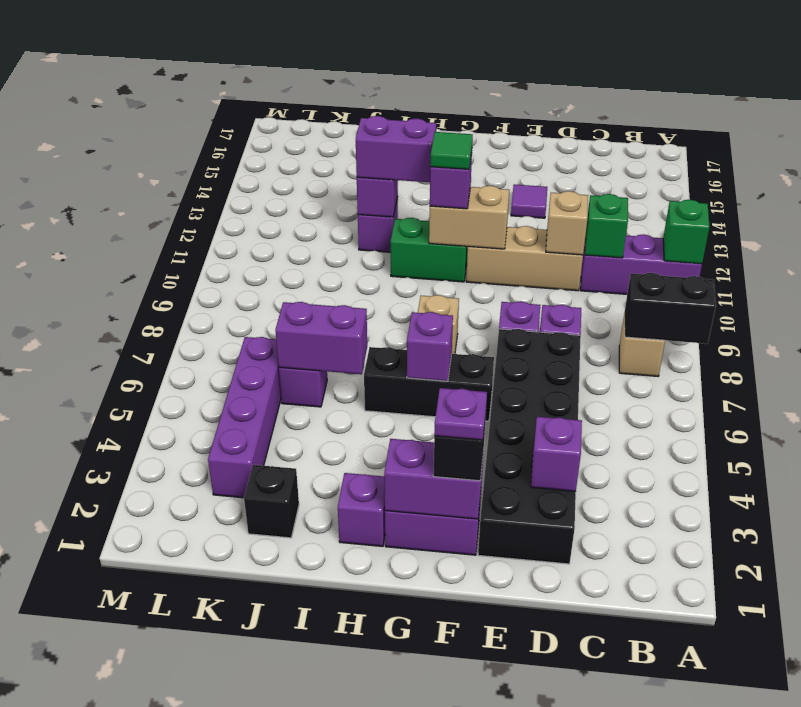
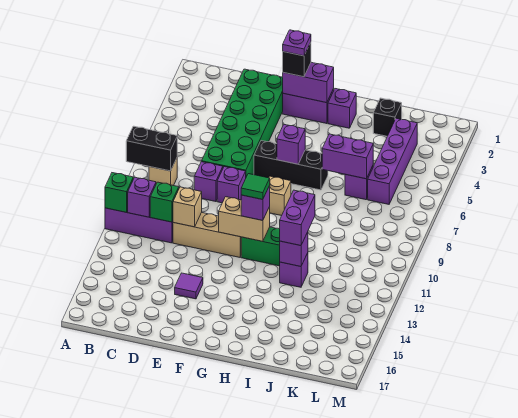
black brick D2:E7 level 1 -> green brick D2:E7 level 1
purple brick D3 level 2 -> purple brick B11 level 2
purple brick H12:I12 level 3 -> purple brick I11:I12 level 3

